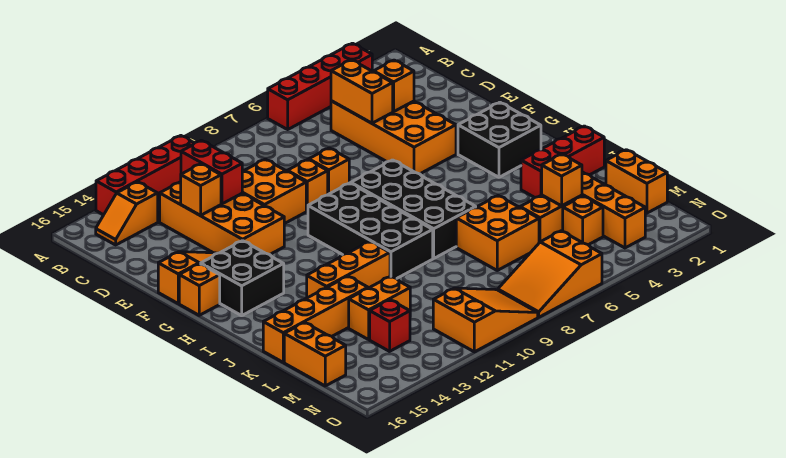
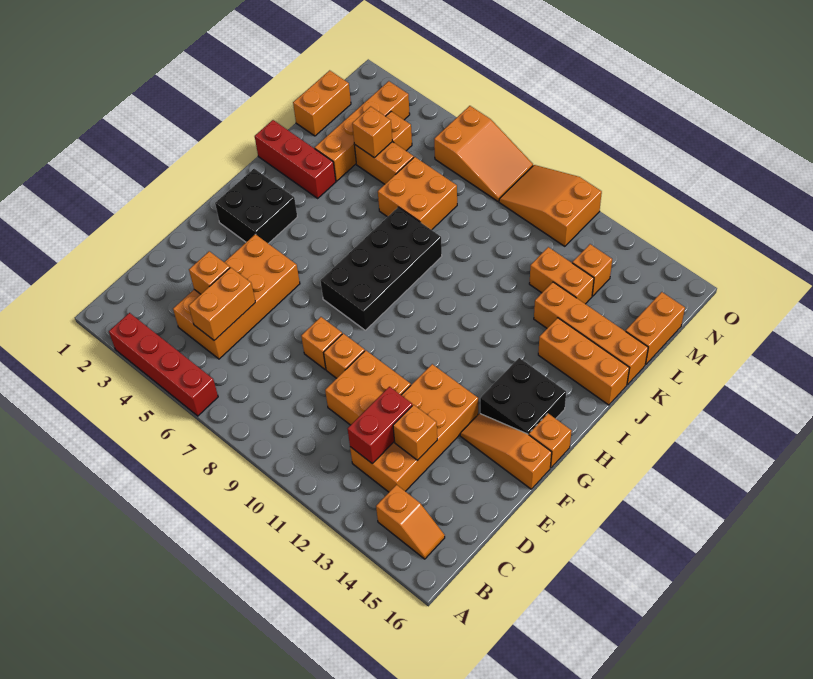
red brick A11:A14 level 1 -> none
black brick G9:J10 level 1 -> none
orange brick J11:J13 level 1 -> orange brick J14:J16 level 1
red brick M13 level 1 -> orange brick M13 level 1

